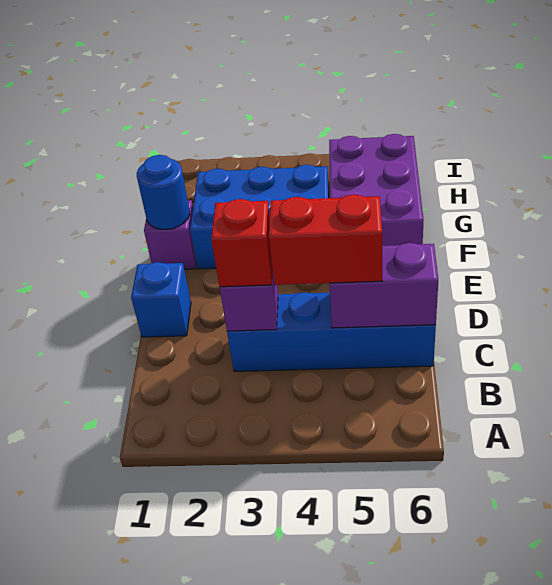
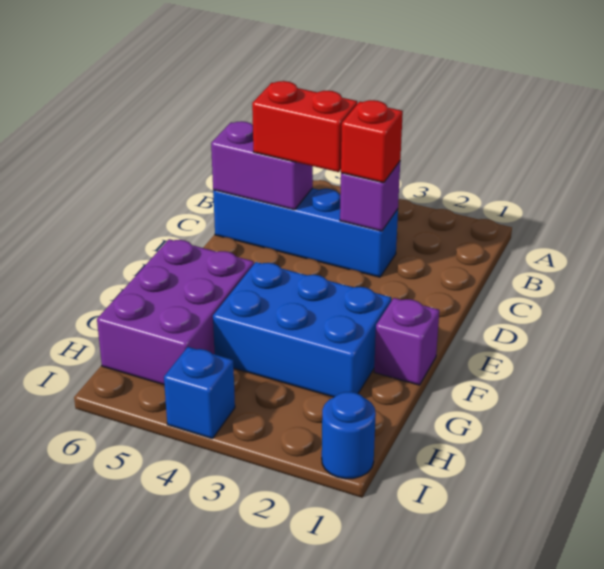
blue brick D1 level 1 -> blue brick I4 level 1
blue round brick F1 level 2 -> blue round brick I1 level 1

